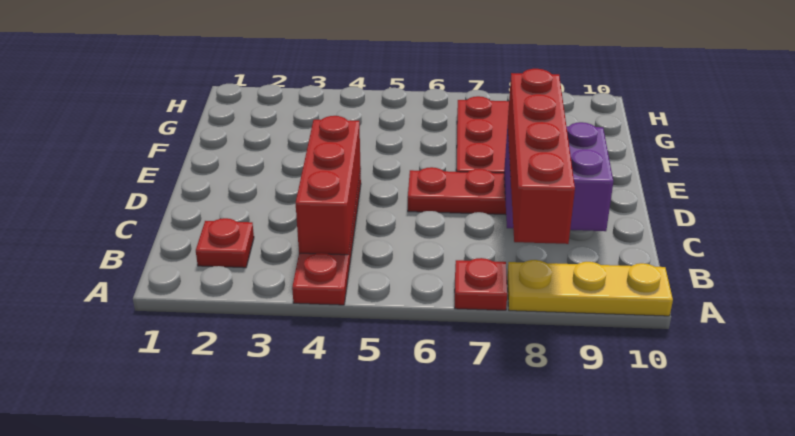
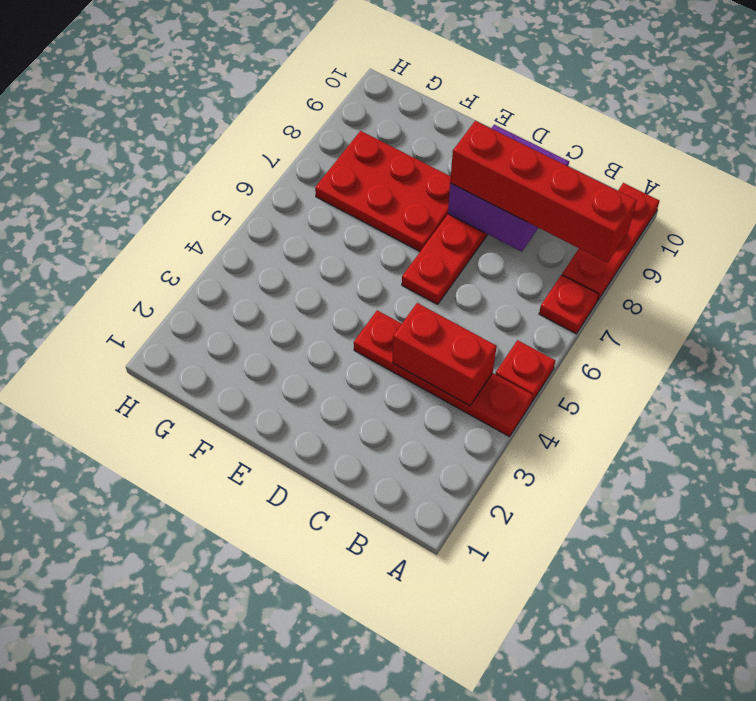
yellow plate A8:A10 level 1 -> red plate A8:A10 level 1
red plate B2 level 1 -> red plate A5 level 1
red brick B4:D4 level 2 -> red brick B4:C4 level 2

